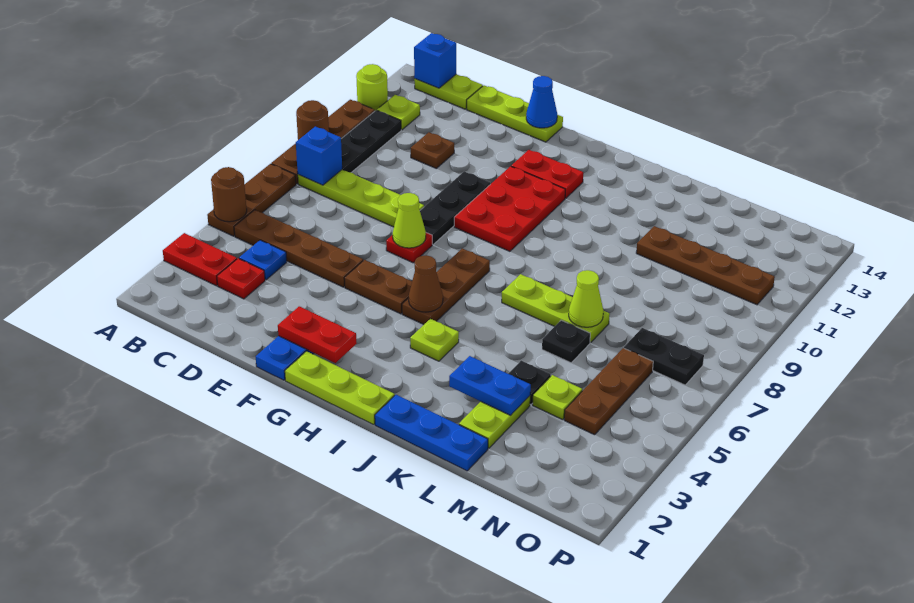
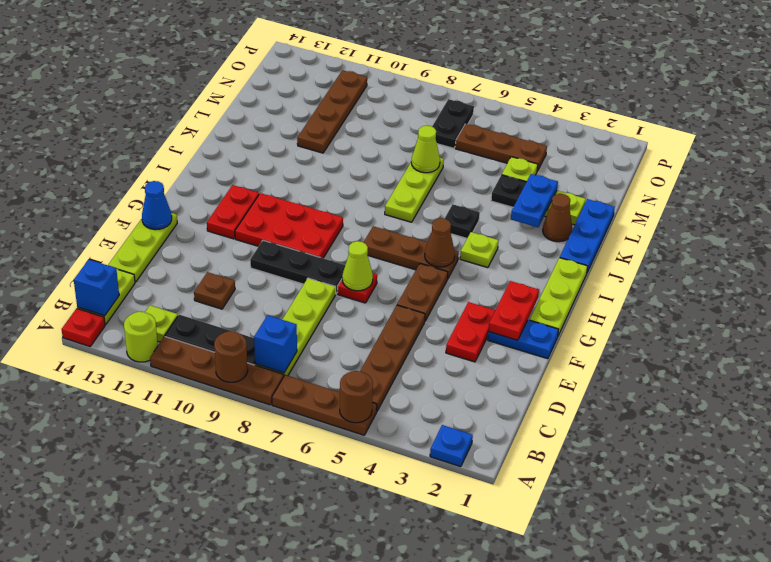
red plate A3:B3 level 1 -> red plate E3:F3 level 1
red plate C3 level 1 -> red plate A14 level 1
blue plate C4 level 1 -> blue plate A2 level 1
none -> brown cone K2 level 1
black plate L6 level 1 -> black plate J5 level 1

